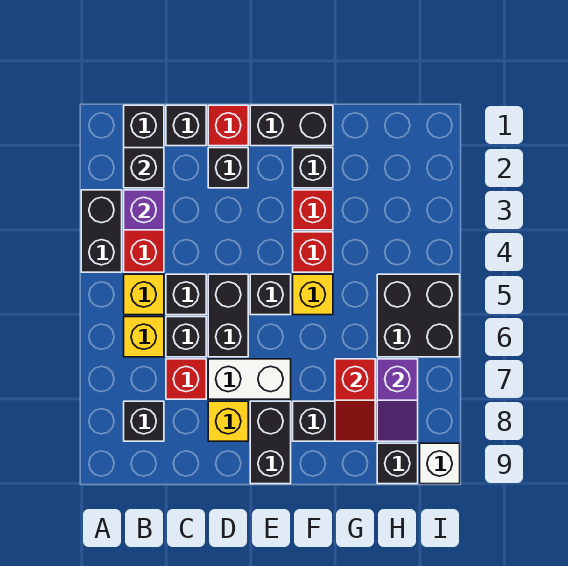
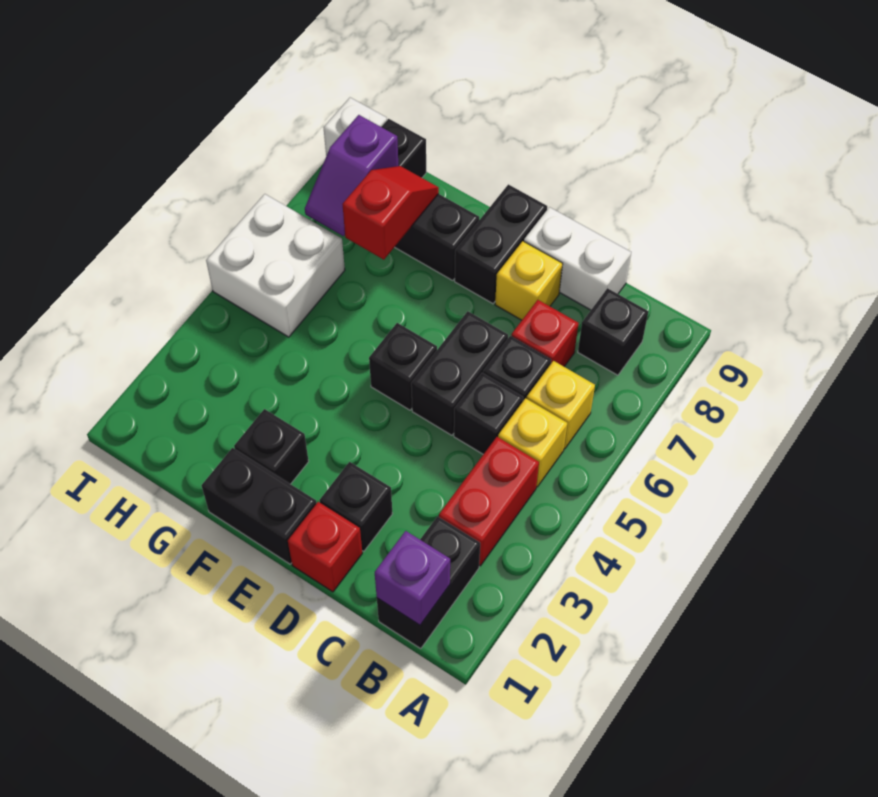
black brick A3:A4 level 1 -> none
black brick B2 level 2 -> none
purple brick B3 level 2 -> purple brick B1 level 2
black brick C1 level 1 -> none
white brick D7:E7 level 1 -> white brick C9:D9 level 1
red brick F3 level 1 -> none
red brick F4 level 1 -> none
yellow brick F5 level 1 -> none
black brick H5:I6 level 1 -> white brick H5:I6 level 1
purple slope H7:H8 level 2 top 7 -> purple slope H7:H8 level 2 top 8

